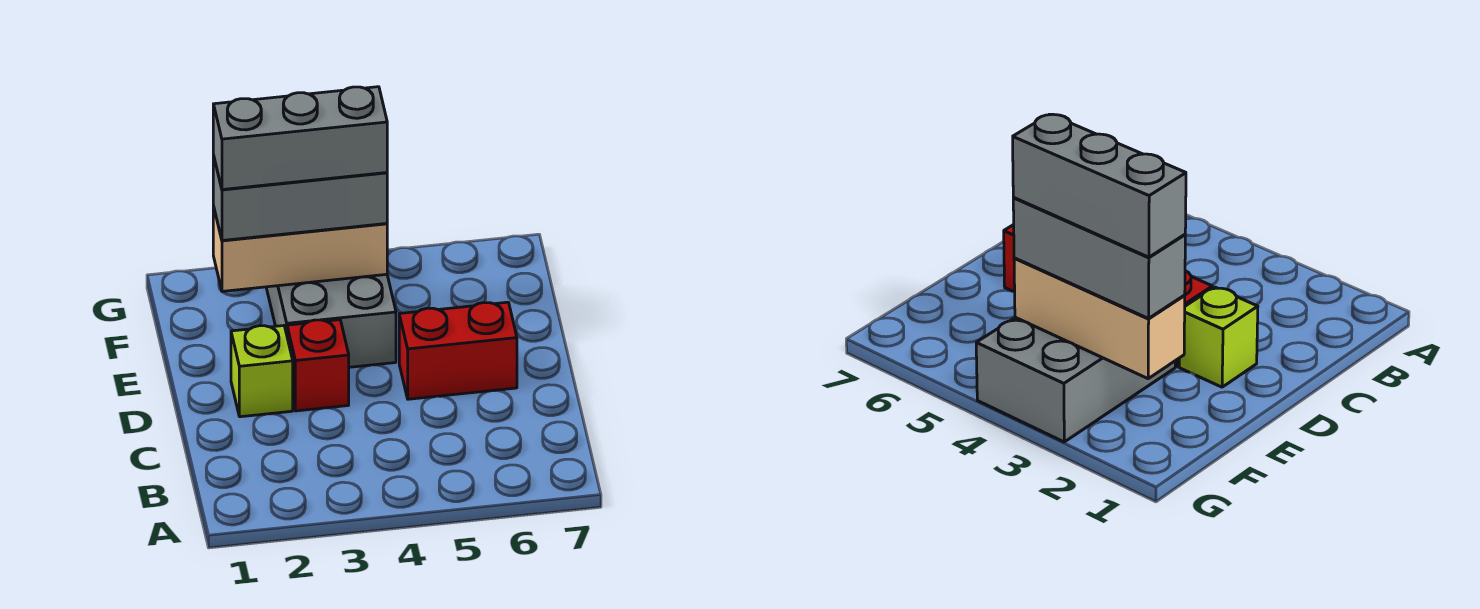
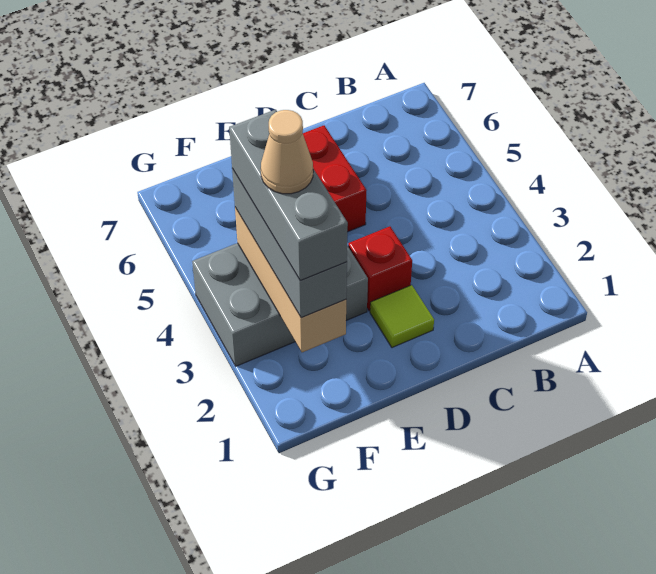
lime brick D2 level 1 -> lime tile D2 level 1
none -> tan cone F3 level 5

